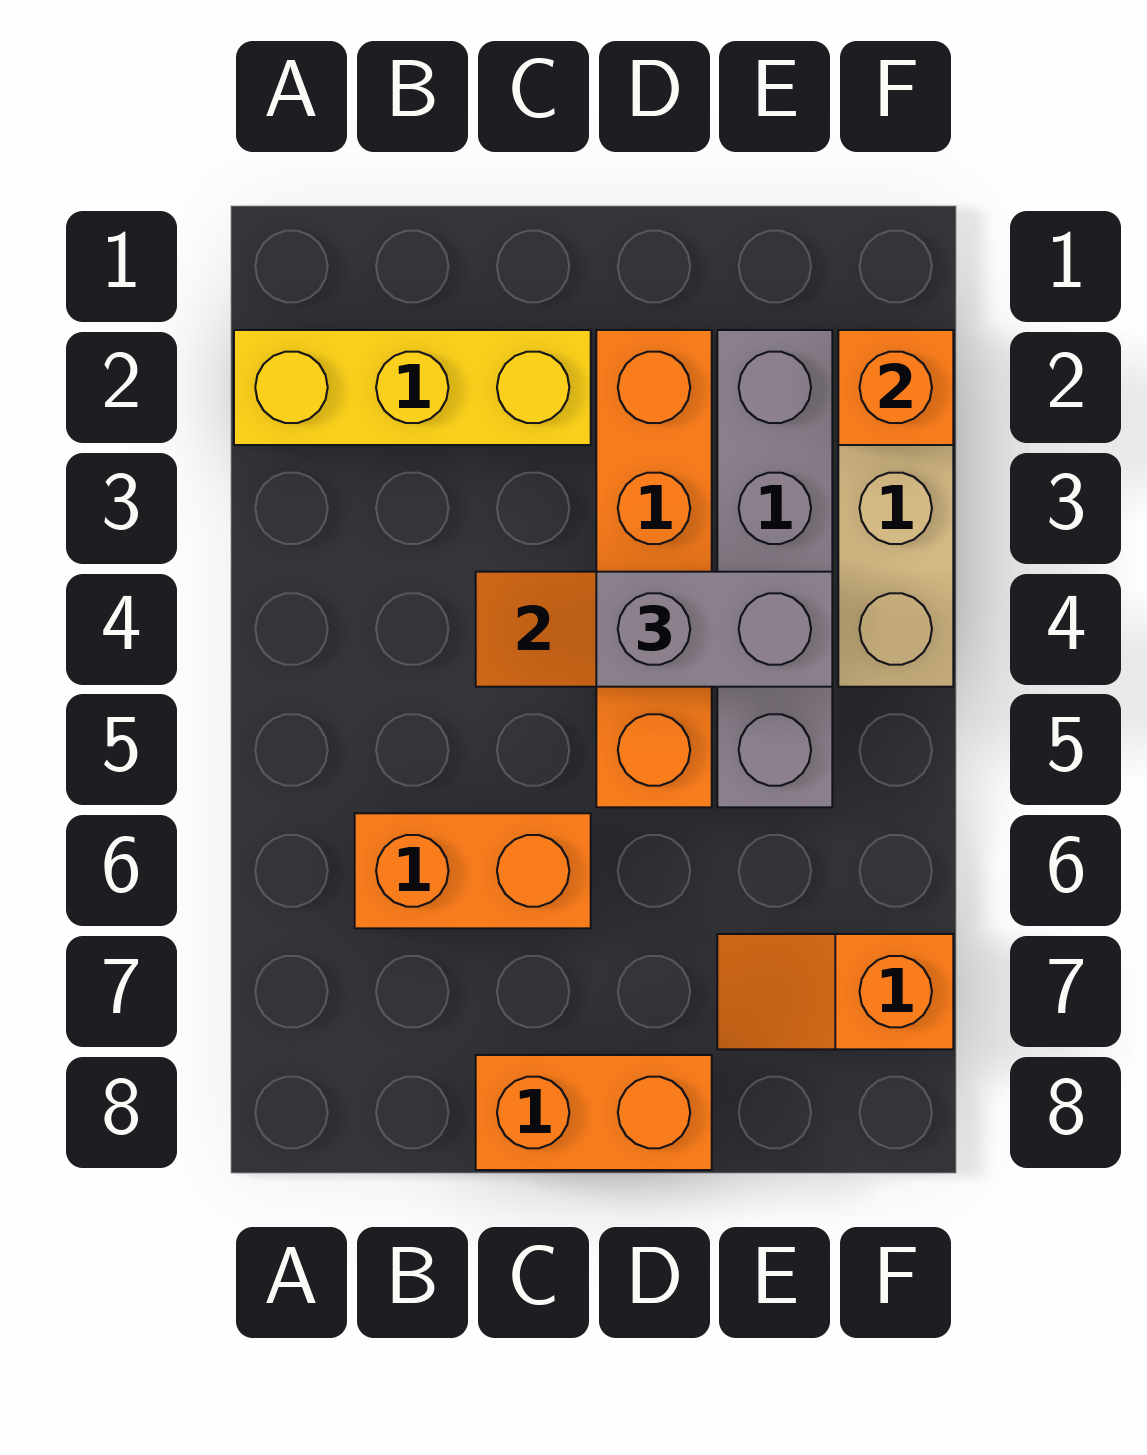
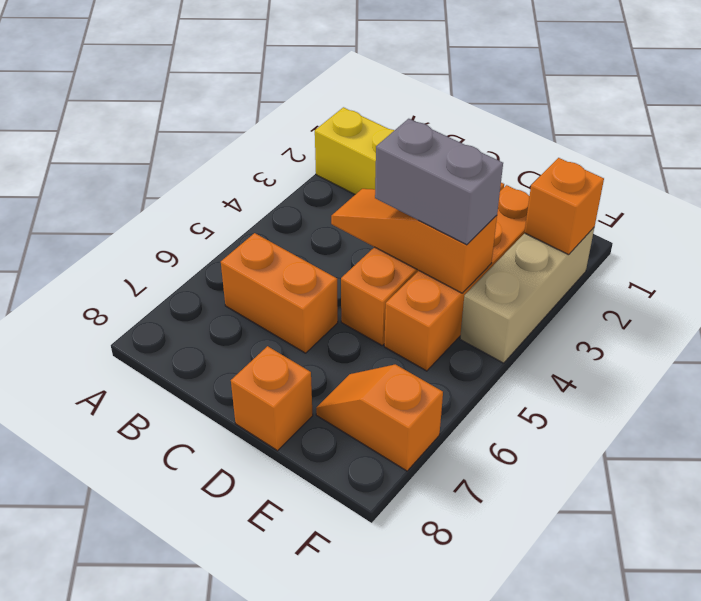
orange brick C8:D8 level 1 -> orange brick D8 level 1
grey brick E2:E5 level 1 -> orange brick E2:E5 level 1

